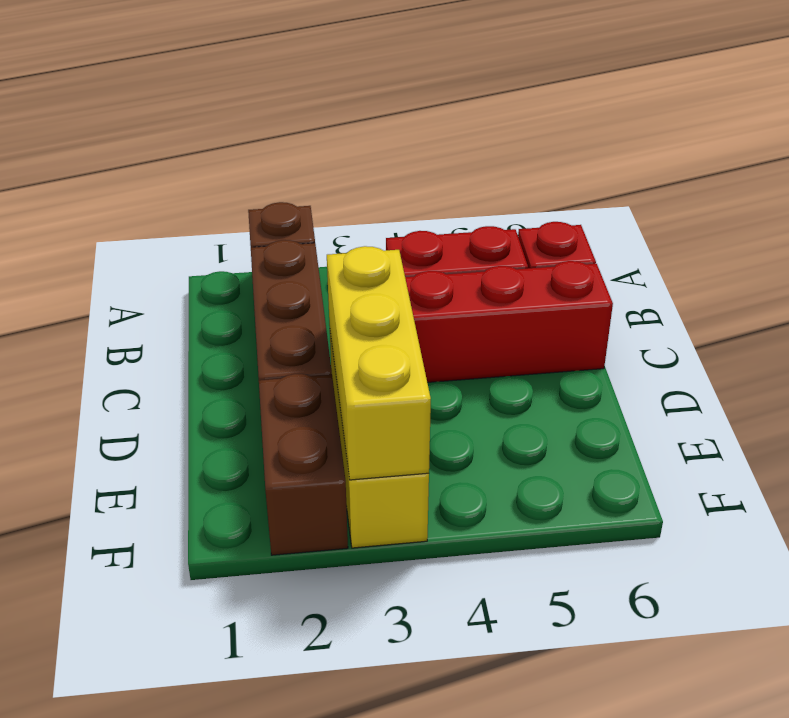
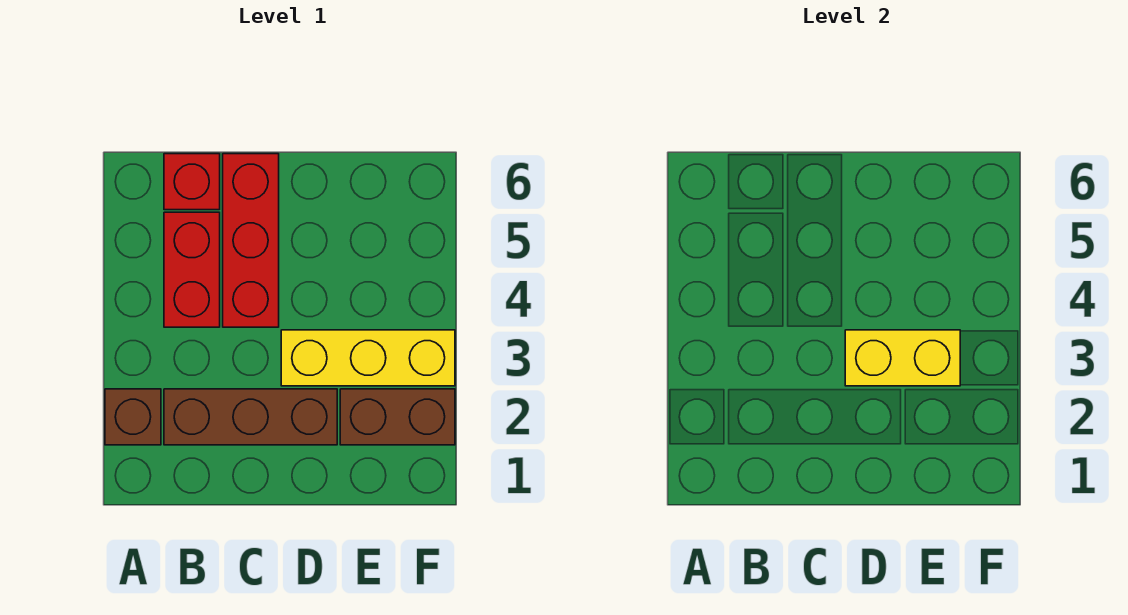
yellow brick D3:F3 level 2 -> yellow brick D3:E3 level 2

